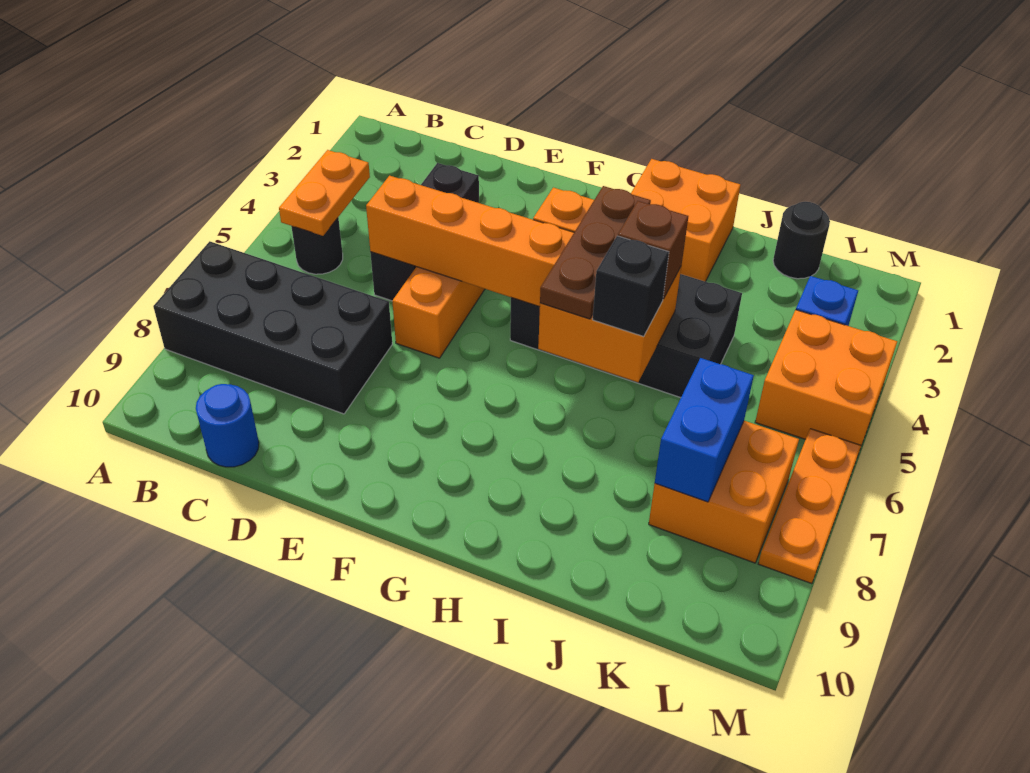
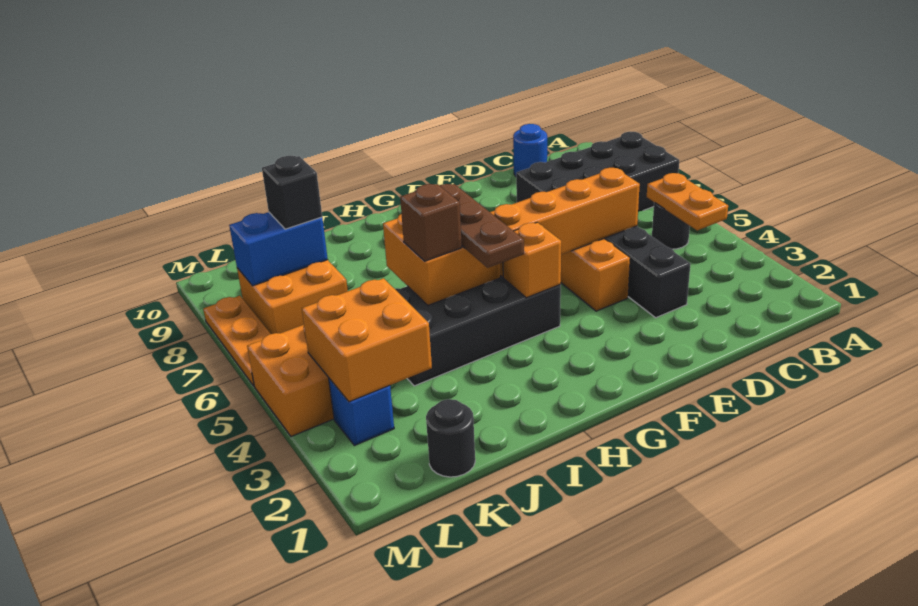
orange brick H1:I2 level 1 -> orange brick K3:L4 level 2
black brick I6 level 3 -> black brick K8 level 3
blue brick K7:K8 level 2 -> blue brick K8:L8 level 2

